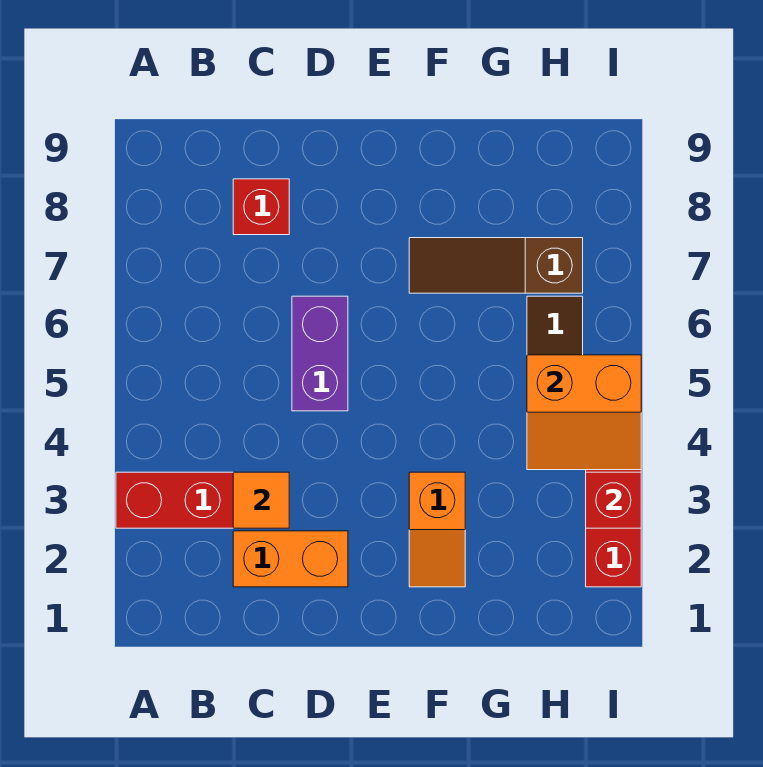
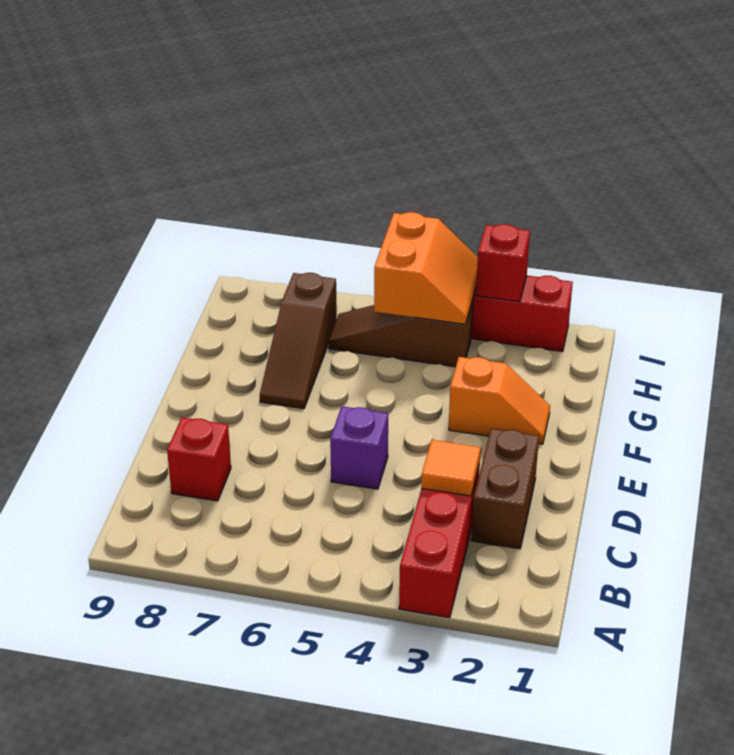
orange brick C2:D2 level 1 -> brown brick C2:D2 level 1
purple brick D5:D6 level 1 -> purple brick D5 level 1

